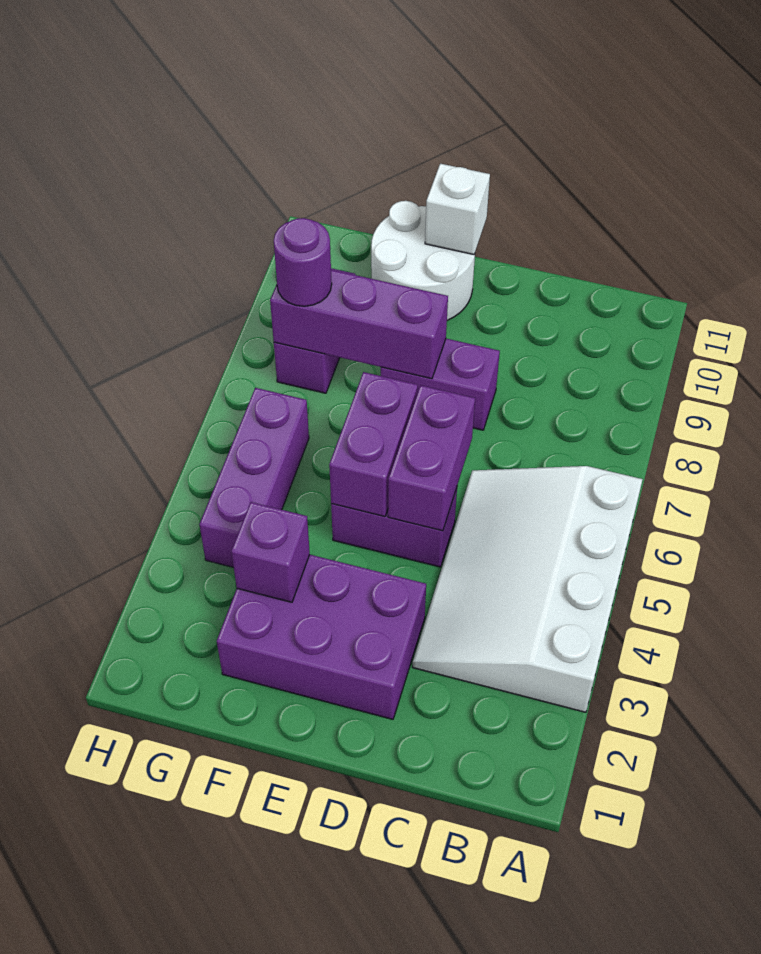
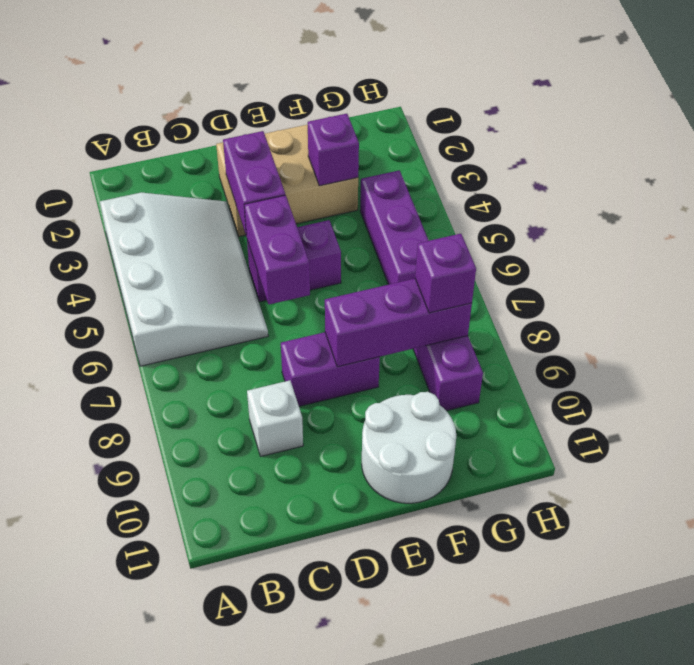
purple brick D2:F3 level 1 -> tan brick D2:F3 level 1
purple brick E5:E6 level 2 -> purple brick D3:D4 level 2
white brick E11 level 2 -> white brick C9 level 1
purple round brick G8 level 3 -> purple brick G8 level 3

